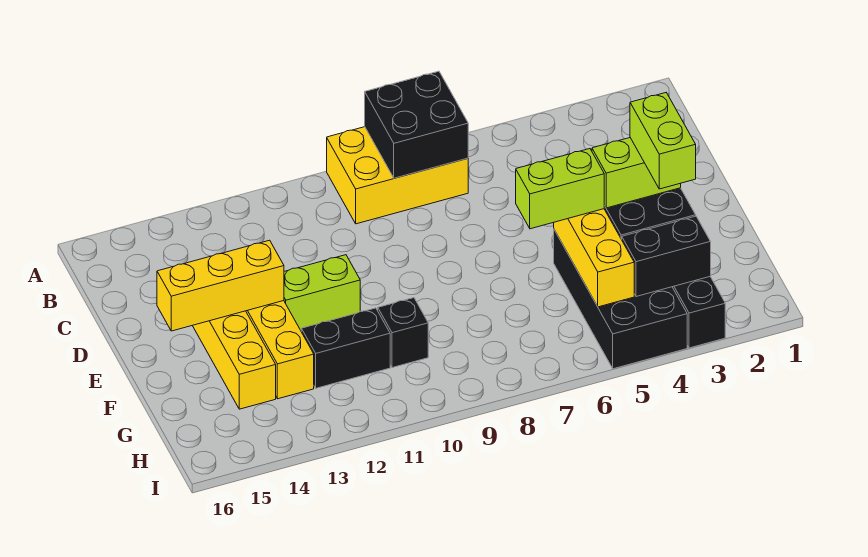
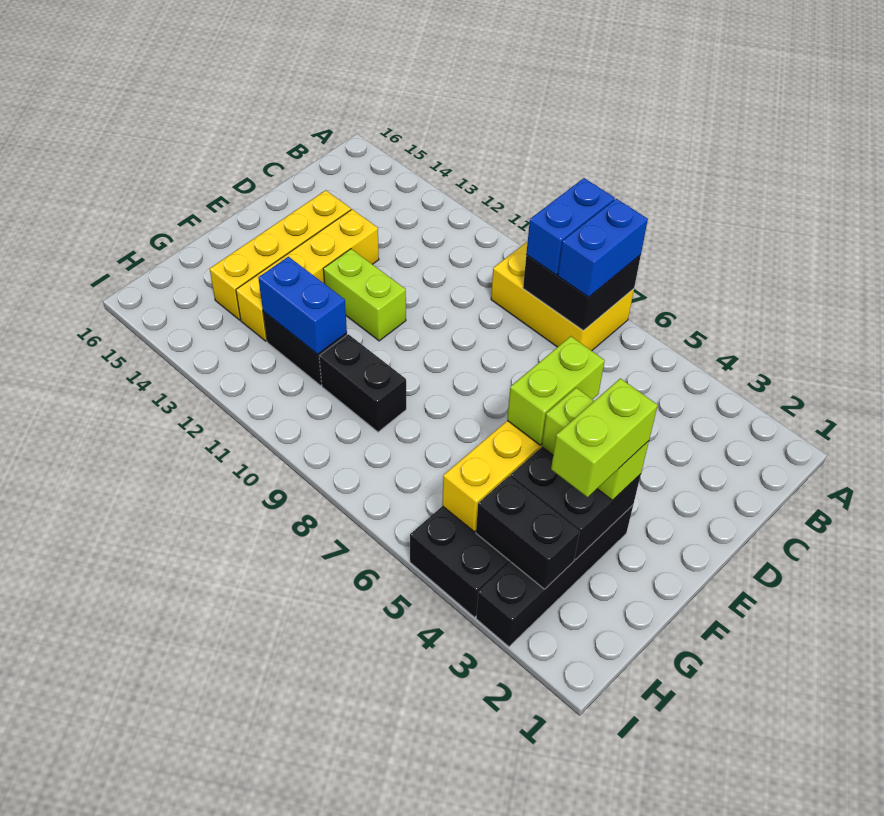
none -> blue brick A7:B7 level 3
none -> blue brick A8:B8 level 3
yellow brick E13:E15 level 2 -> none
lime brick F5:F6 level 3 -> lime brick E5:F5 level 3
black brick G10 level 1 -> black brick G9:G10 level 1
none -> blue brick G11:G12 level 2

